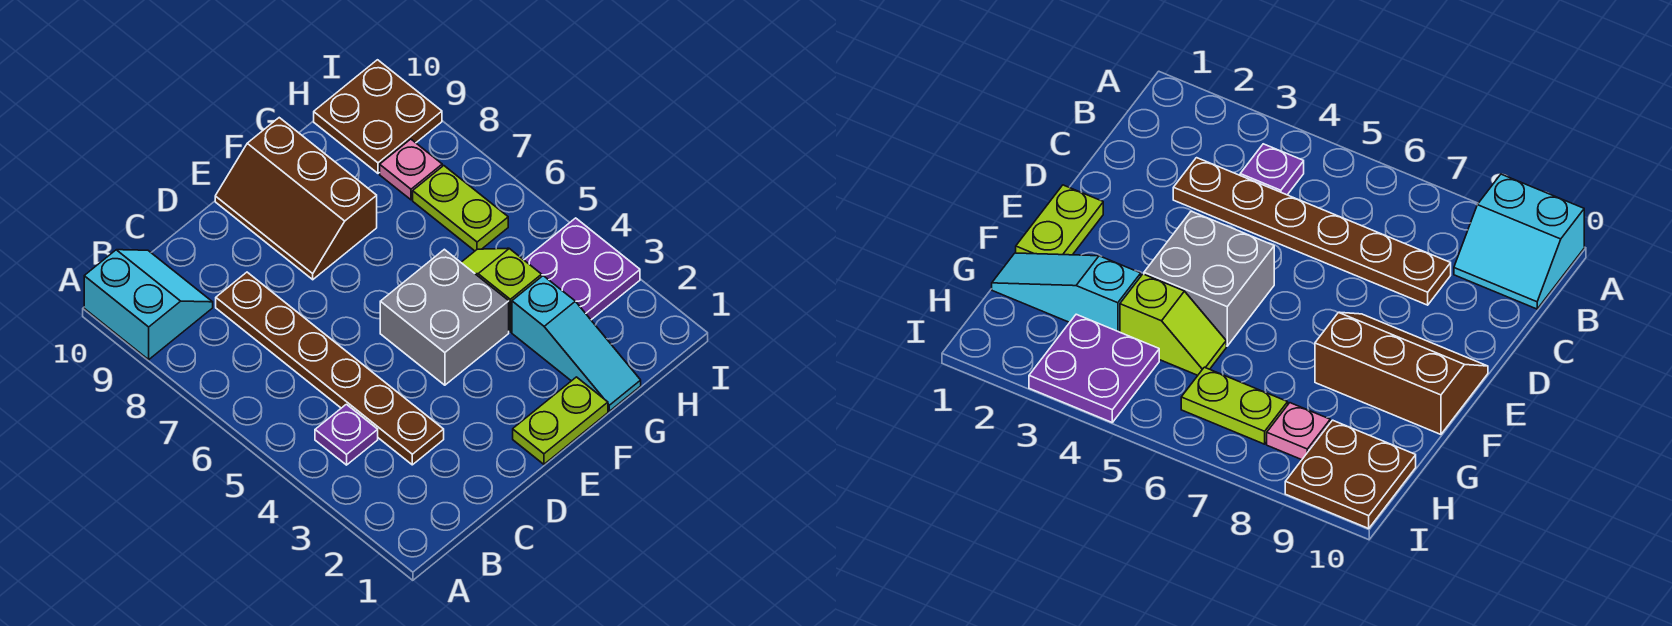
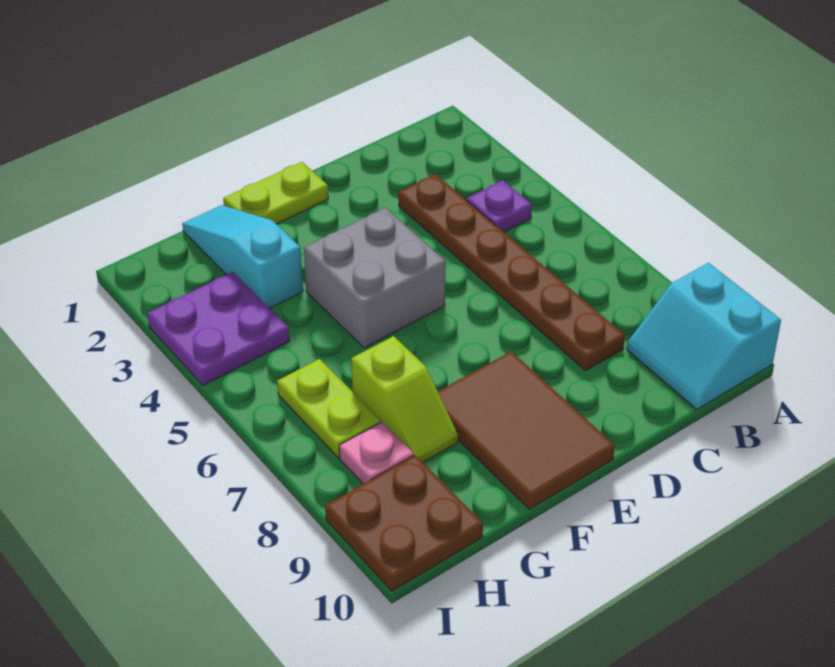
brown slope E8:F10 level 1 top F -> brown tile E8:F10 level 1
lime slope G4:G5 level 1 top 4 -> lime slope G7:G8 level 1 top 7

